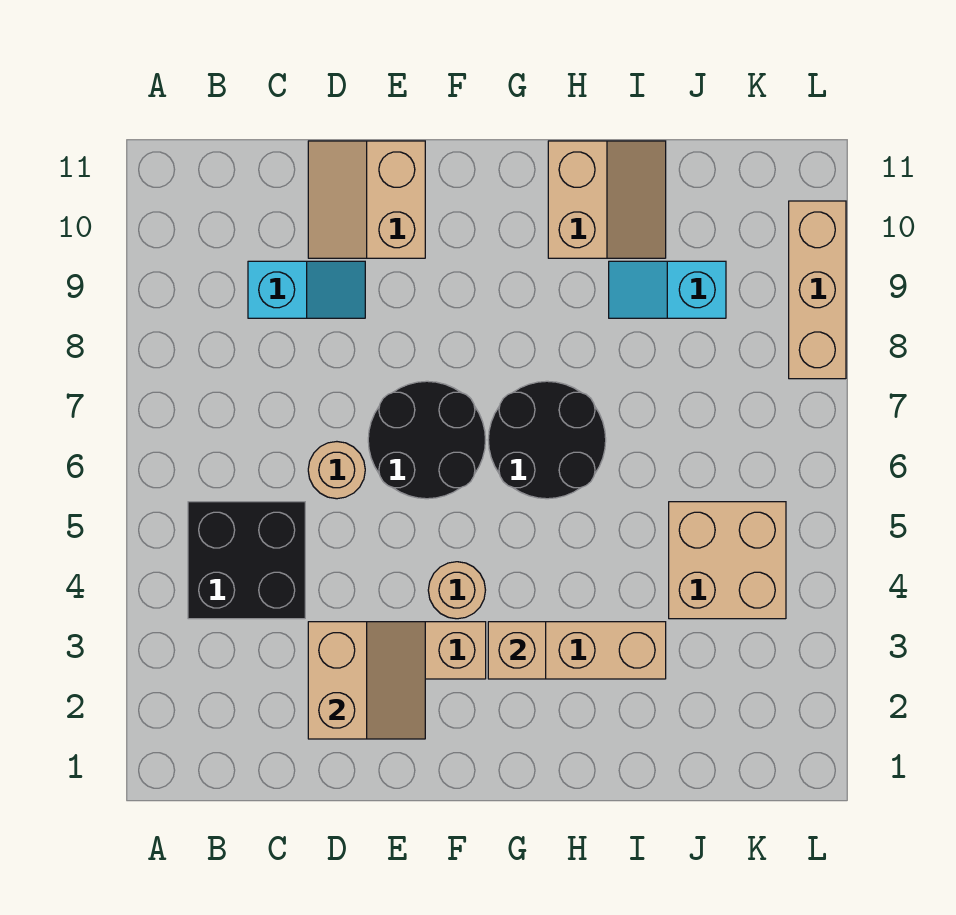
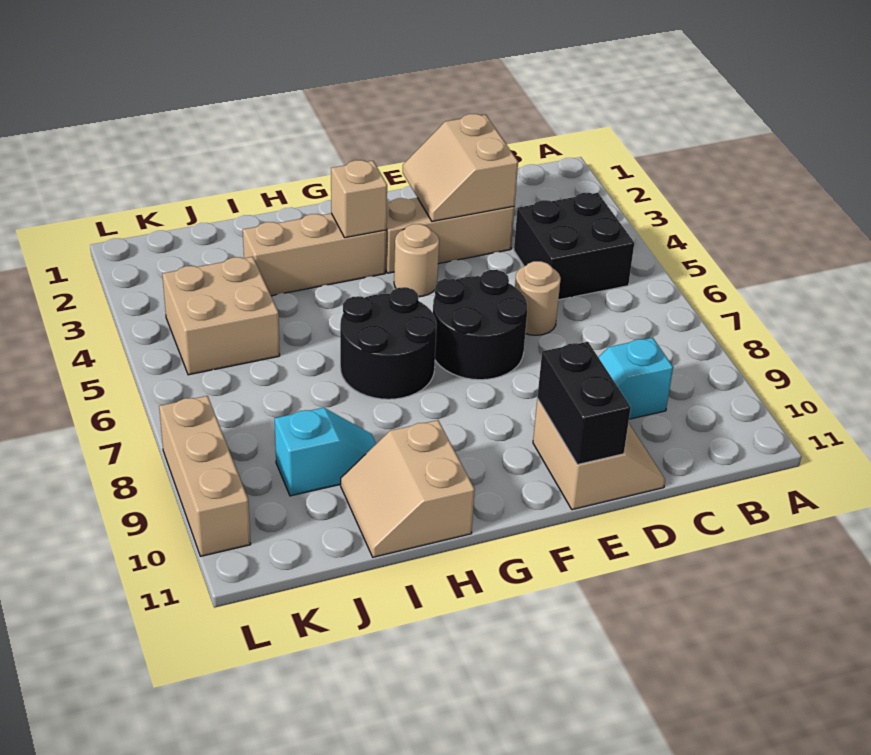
none -> black brick E10:E11 level 2

